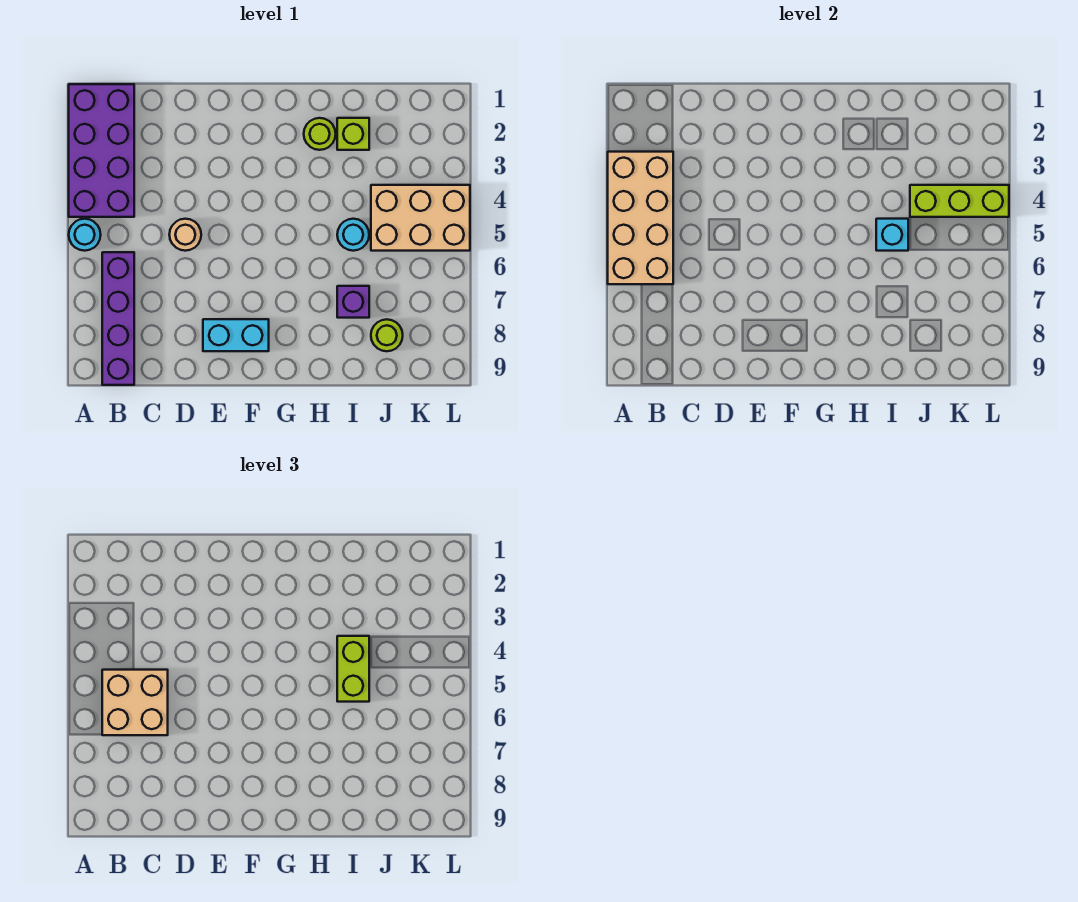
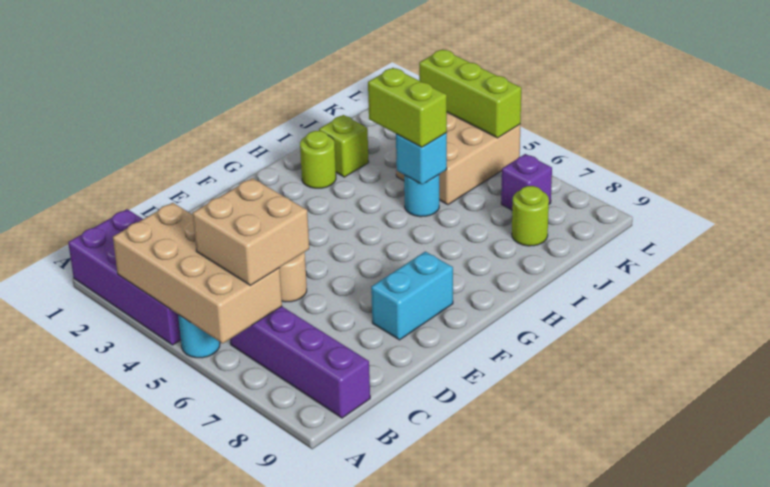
purple brick I7 level 1 -> purple brick K7 level 1
lime brick J4:L4 level 2 -> lime brick L3:L5 level 2

